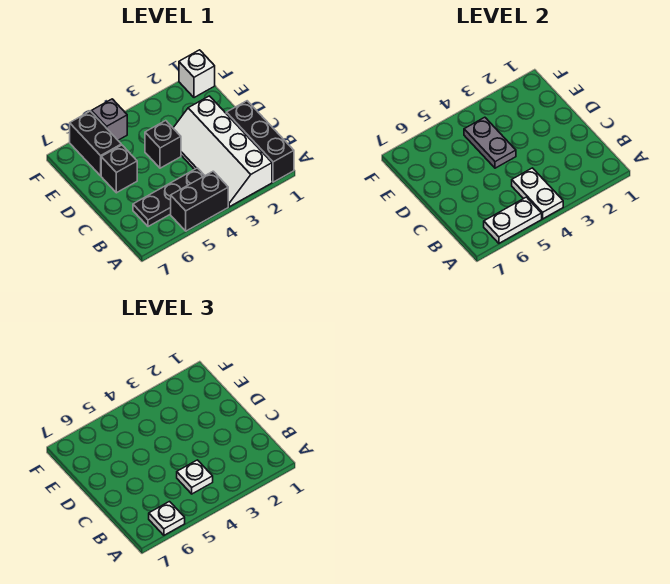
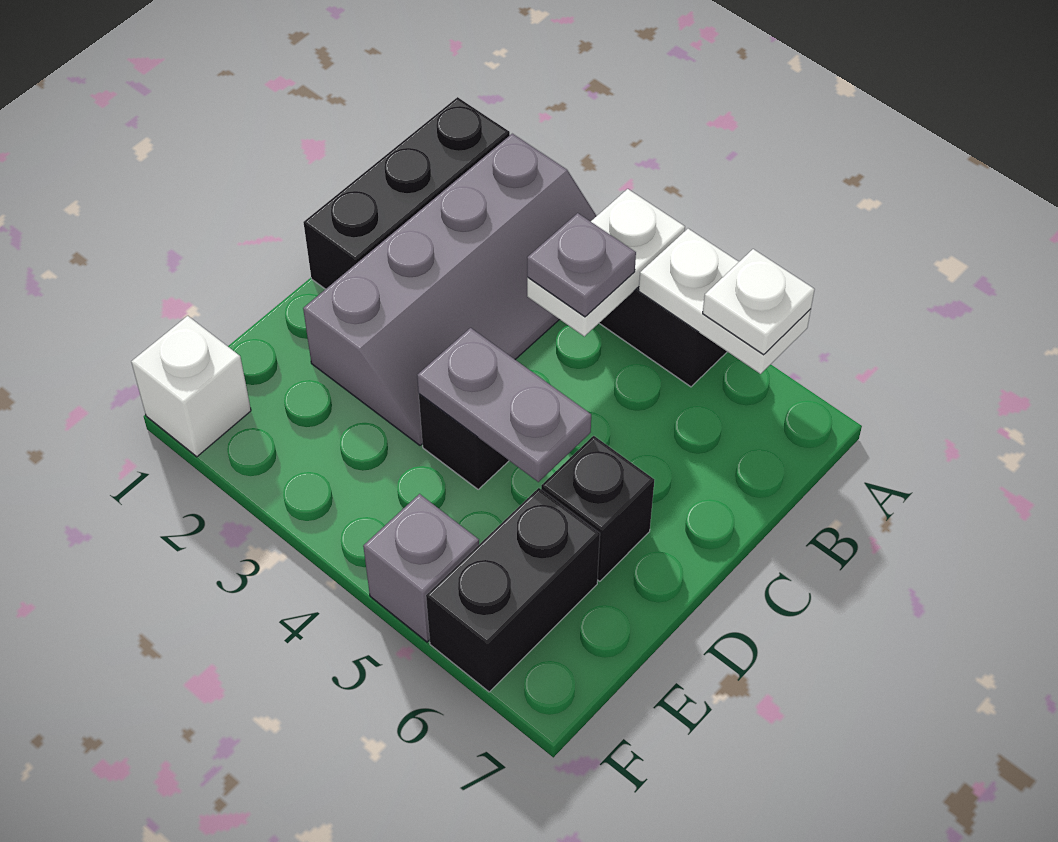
white slope A2:D3 level 1 top 2 -> grey slope A2:D3 level 1 top 2
black plate B4:B6 level 1 -> none
white plate B4 level 3 -> grey plate B4 level 3
grey plate D4:E4 level 2 -> grey plate D4:D5 level 2

